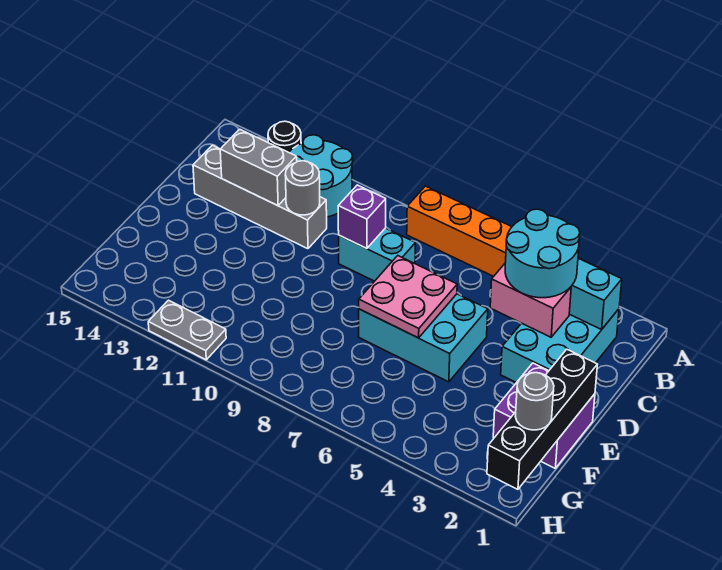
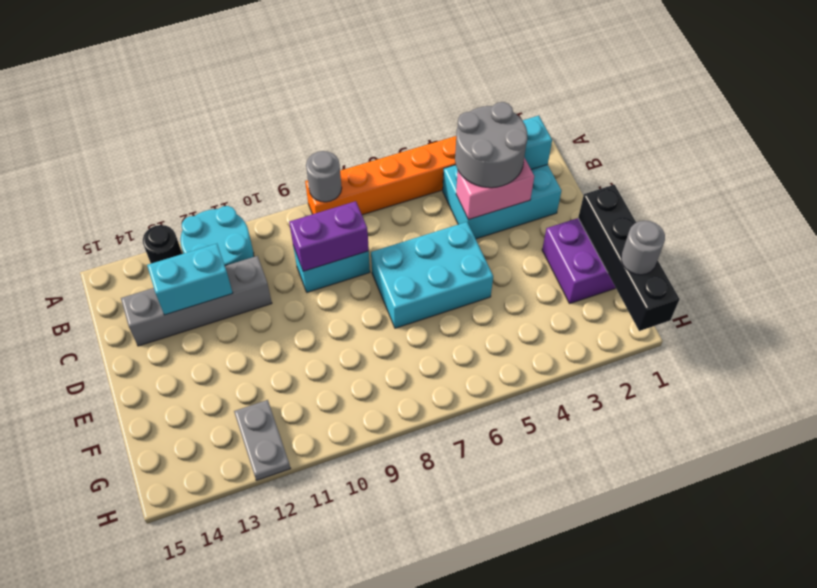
cyan brick B2:D3 level 1 -> cyan brick B2:C4 level 1
cyan round brick B3:C4 level 3 -> grey round brick B3:C4 level 3
purple brick C9 level 2 -> purple brick C8:C9 level 2
grey round brick C11 level 2 -> grey round brick A8 level 2
grey brick C12:C13 level 2 -> cyan brick C12:C13 level 2
pink plate D6:E7 level 2 -> none
grey plate H11:H12 level 1 -> grey plate G12:H12 level 1

